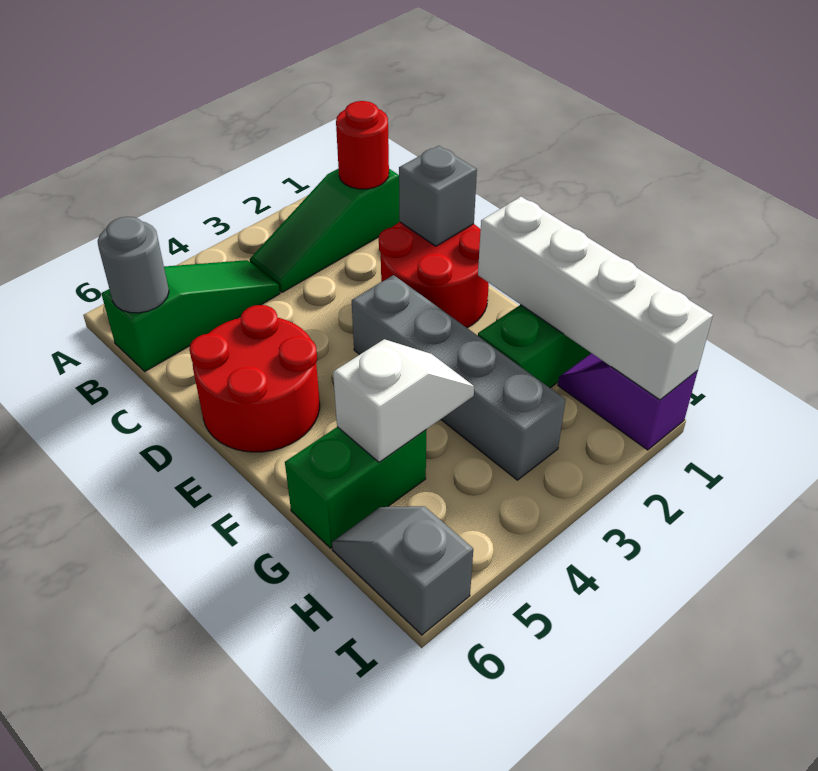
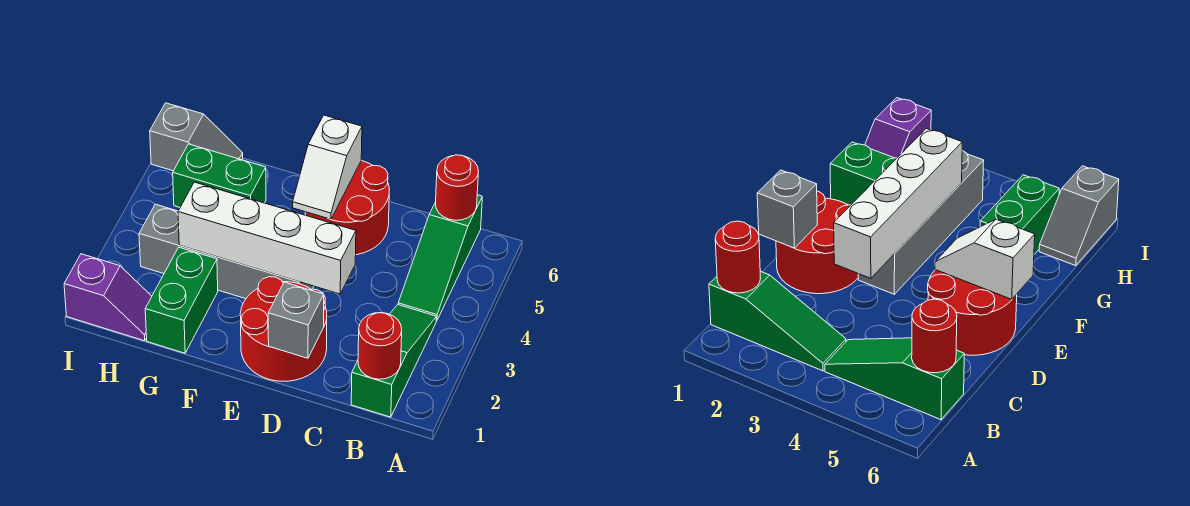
grey round brick B6 level 2 -> red round brick B6 level 2
white brick F1:I1 level 2 -> white brick D3:G3 level 2
white slope G4:G5 level 2 top 5 -> white slope E5:E6 level 2 top 6
green brick G5:G6 level 1 -> green brick G5:H5 level 1

